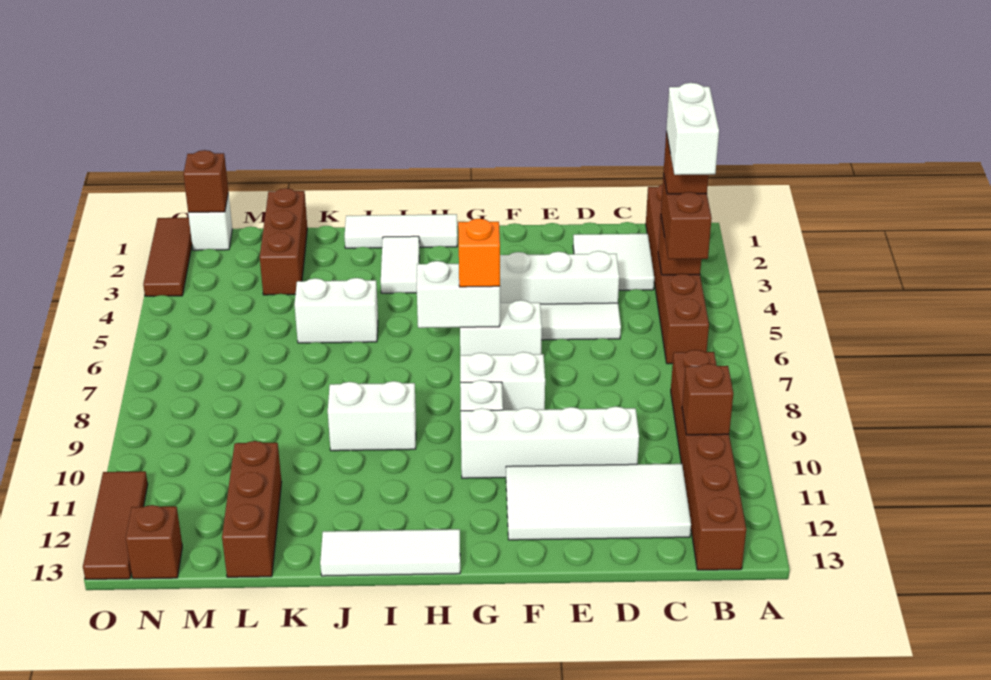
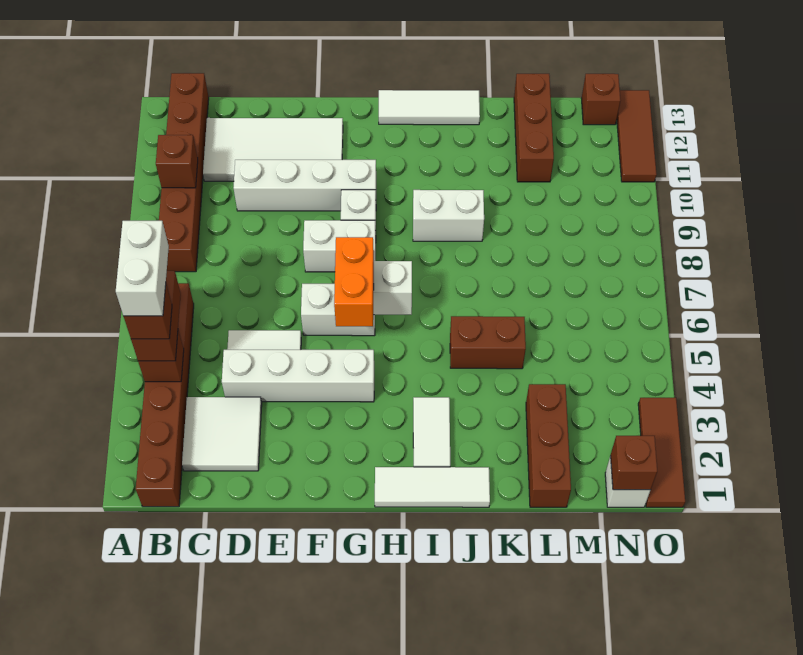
orange brick G6 level 3 -> orange brick G5:G6 level 3
white brick J5:K5 level 1 -> brown brick J5:K5 level 1

